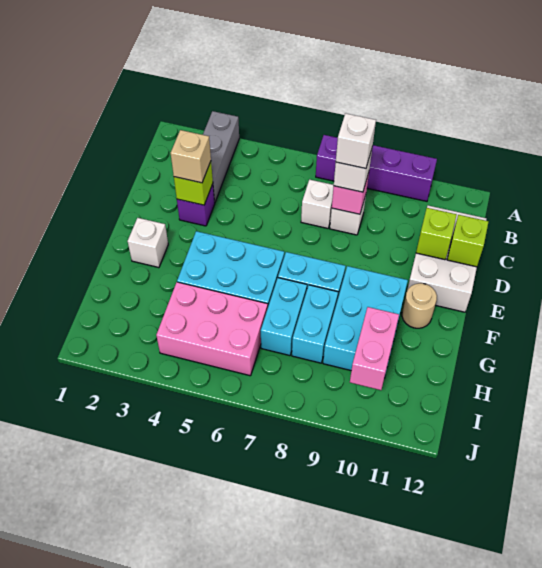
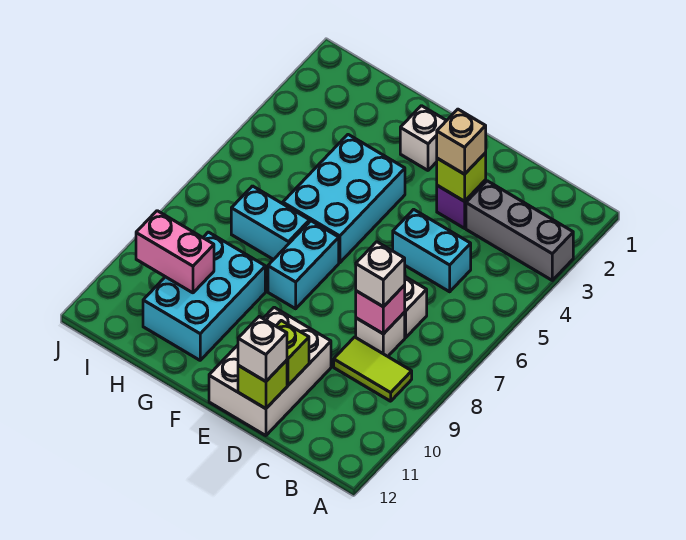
purple brick A7:A10 level 1 -> none
none -> lime tile B9:C9 level 1
white brick C8 level 4 -> white brick D12 level 3
white brick C11:E12 level 1 -> white brick D10:E12 level 1
cyan brick F9:H10 level 1 -> cyan brick G9:H11 level 1
tan round brick F11 level 1 -> none
cyan brick G8:H8 level 1 -> cyan brick C5:D5 level 1
pink brick H4:I6 level 1 -> none

